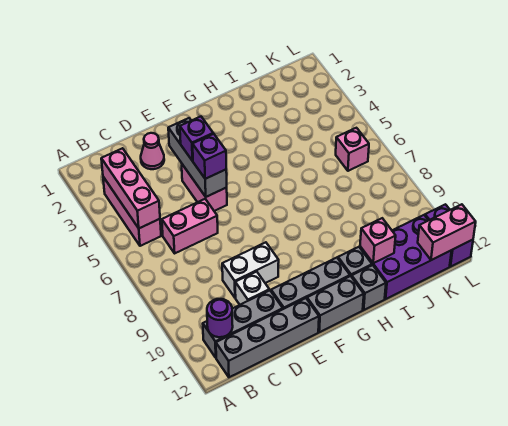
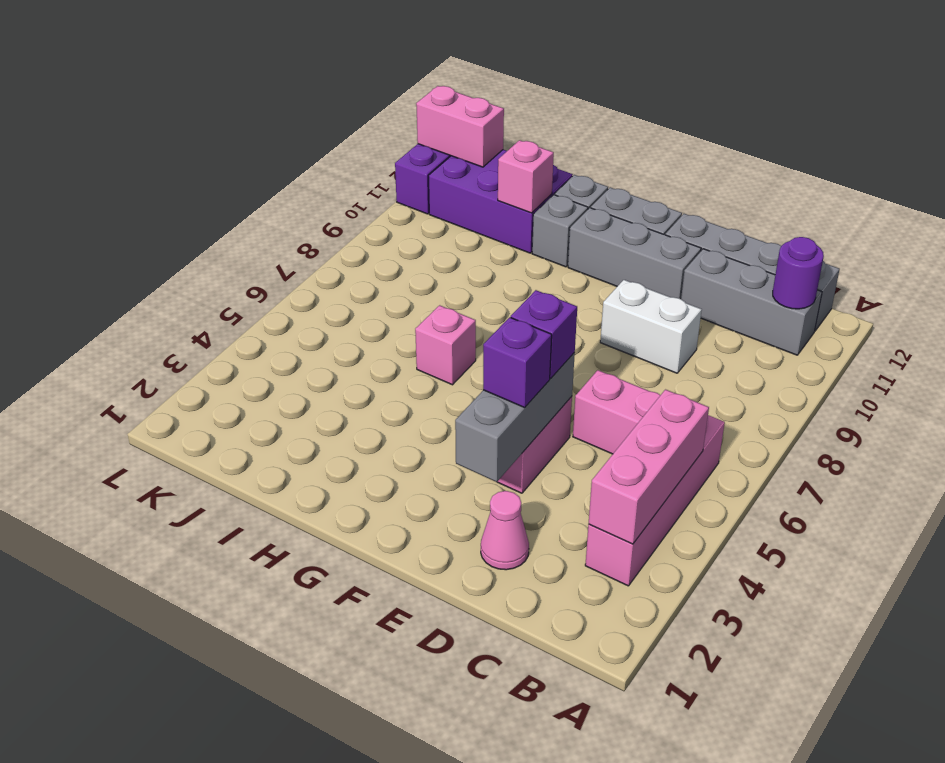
pink brick B3:B5 level 1 -> pink brick B3:B6 level 1
white brick D10 level 1 -> none
pink brick K6 level 1 -> pink brick H6 level 1

